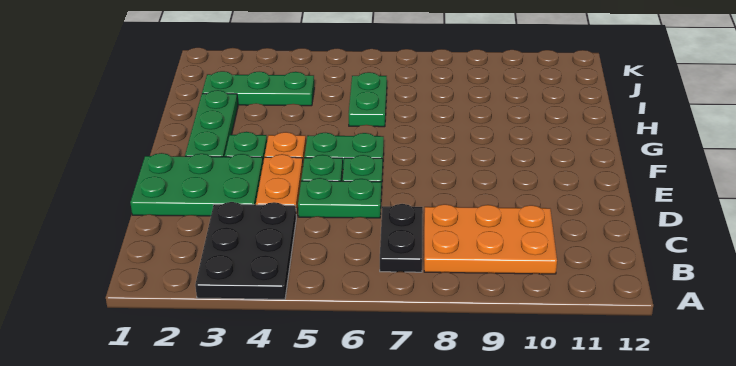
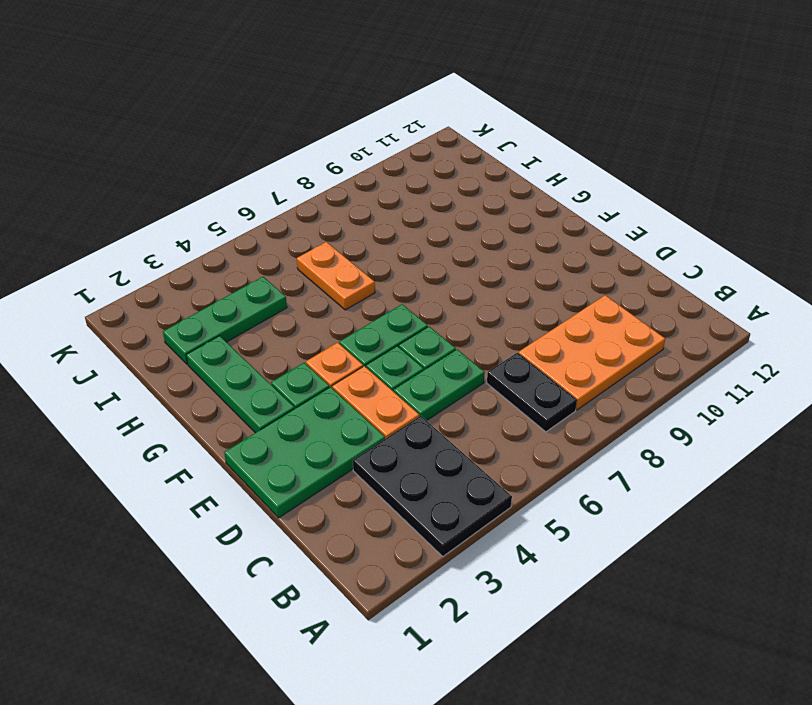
green plate H6:I6 level 1 -> orange plate H6:I6 level 1

